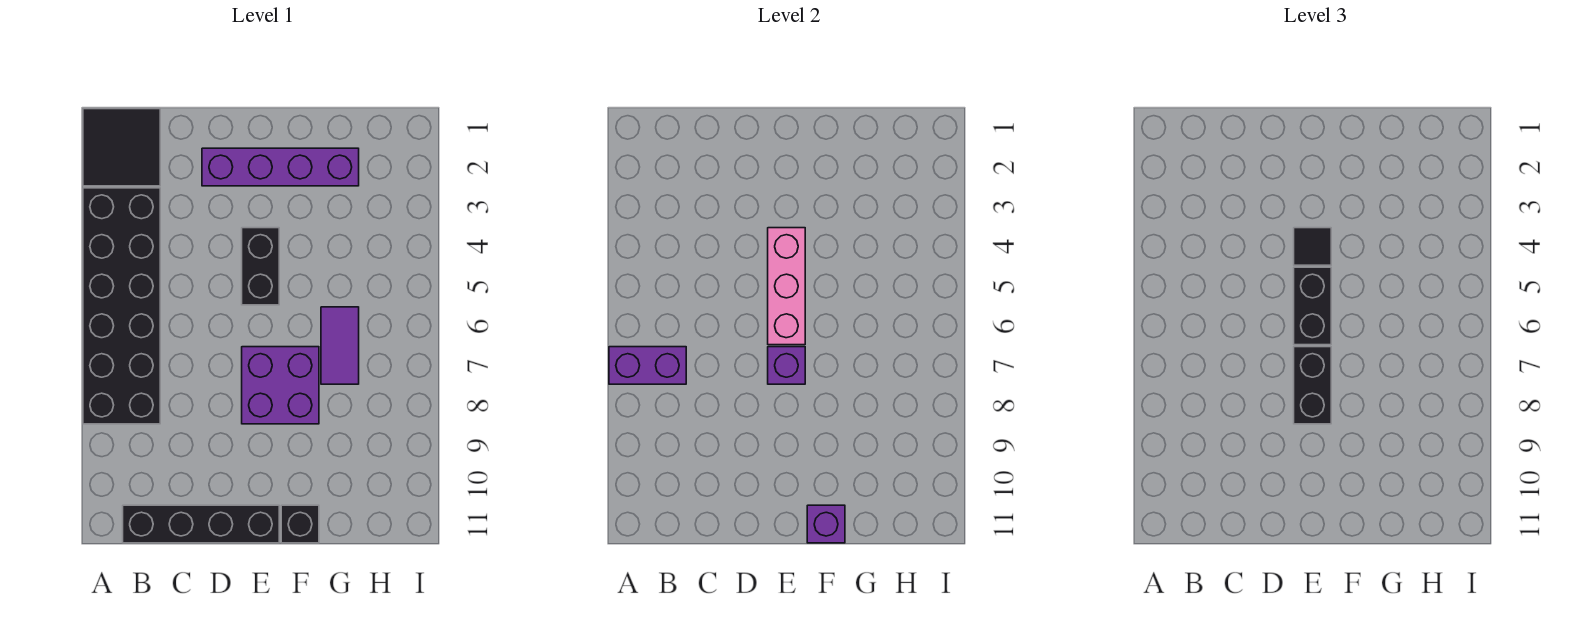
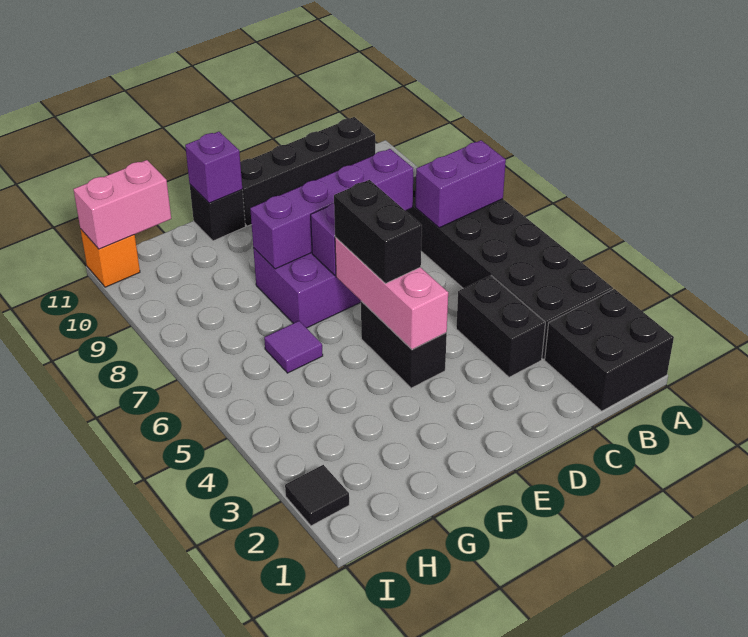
black tile A1:B2 level 1 -> black brick A1:B2 level 1
purple brick D2:G2 level 1 -> purple brick C8:F8 level 2
black tile E4 level 3 -> black tile I2 level 1
black brick E7:E8 level 3 -> black brick C3:C4 level 1
purple tile G6:G7 level 1 -> purple tile G6 level 1
none -> pink brick H11:I11 level 2
none -> orange brick I11 level 1

